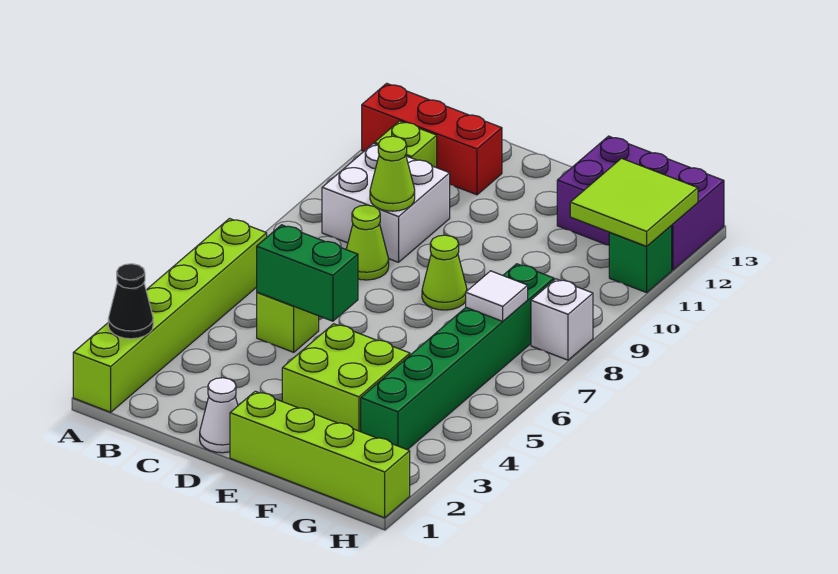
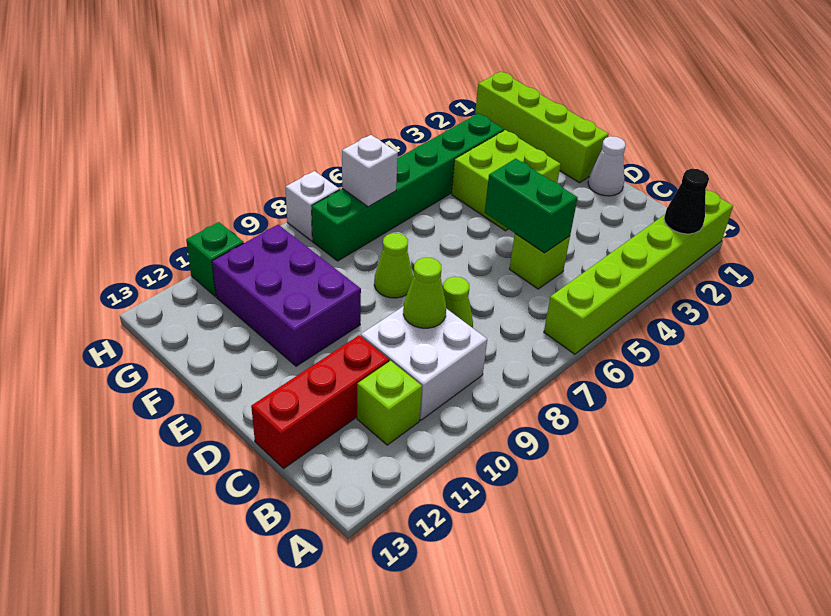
red brick A12:C12 level 1 -> red brick C11:C13 level 1
purple brick F12:H13 level 1 -> purple brick E10:G11 level 1
white tile G7 level 2 -> white brick G7 level 2
lime tile G11:H12 level 2 -> none

